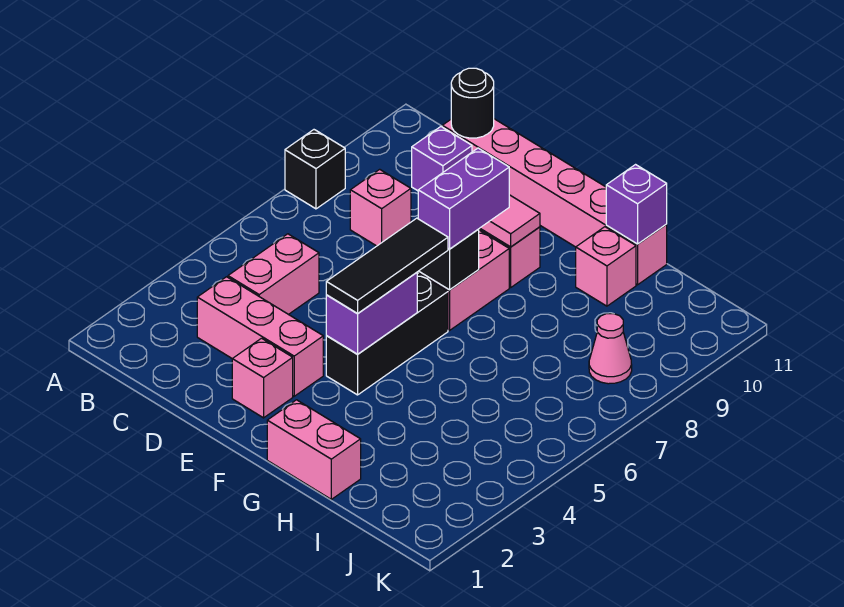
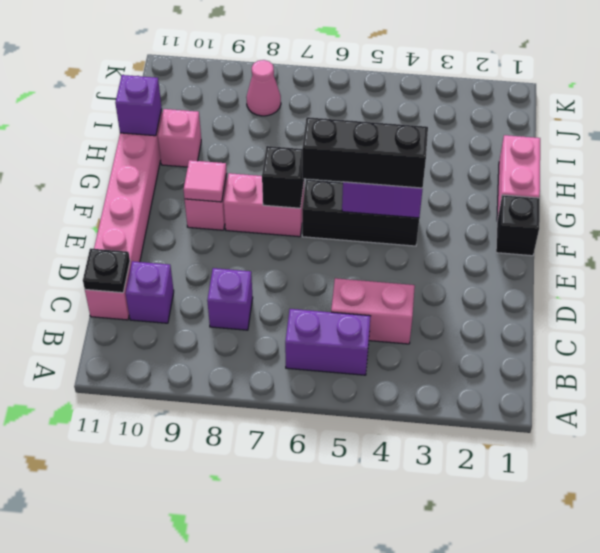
black brick A8 level 1 -> black brick F1 level 1
pink brick C3:E3 level 1 -> none
pink brick C8 level 1 -> purple brick C8 level 1
black round brick C11 level 2 -> black plate C11 level 2
pink brick E2 level 1 -> none
black tile F4:F6 level 3 -> black brick F4:F6 level 3
purple brick F7:F8 level 3 -> purple brick B5:B6 level 1

